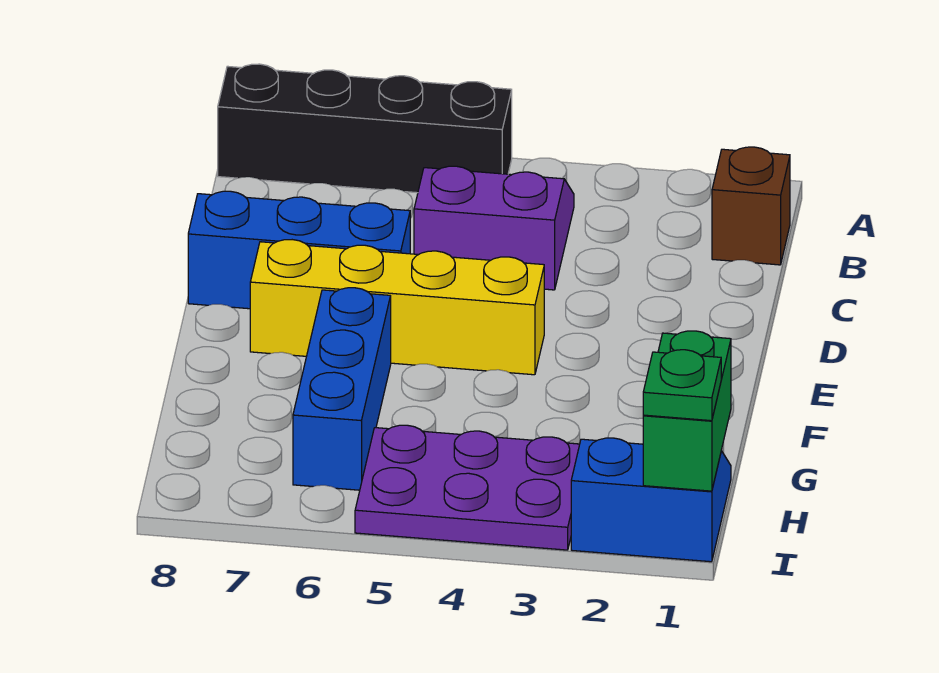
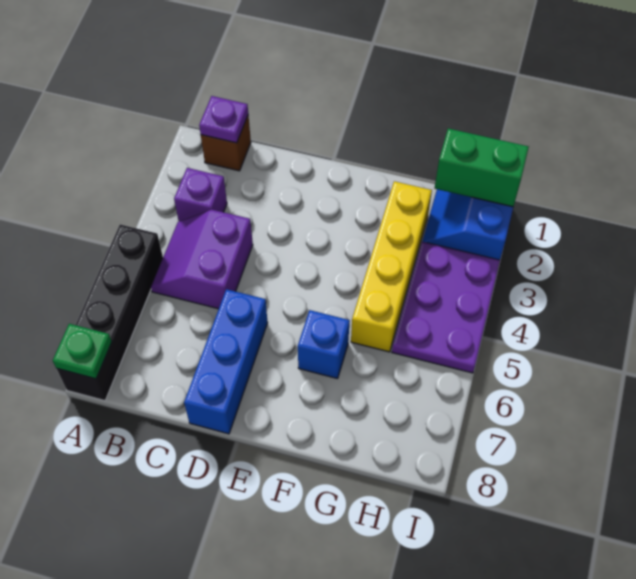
none -> purple plate B1 level 2
none -> purple brick B3 level 1
yellow brick E4:E7 level 1 -> yellow brick G2:G5 level 1
blue brick F6:H6 level 1 -> blue brick F6 level 1
green plate I1 level 3 -> green plate A8 level 2

